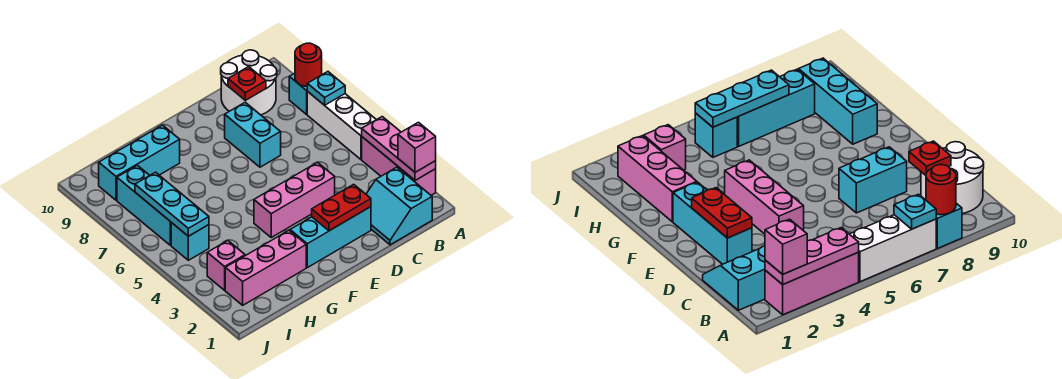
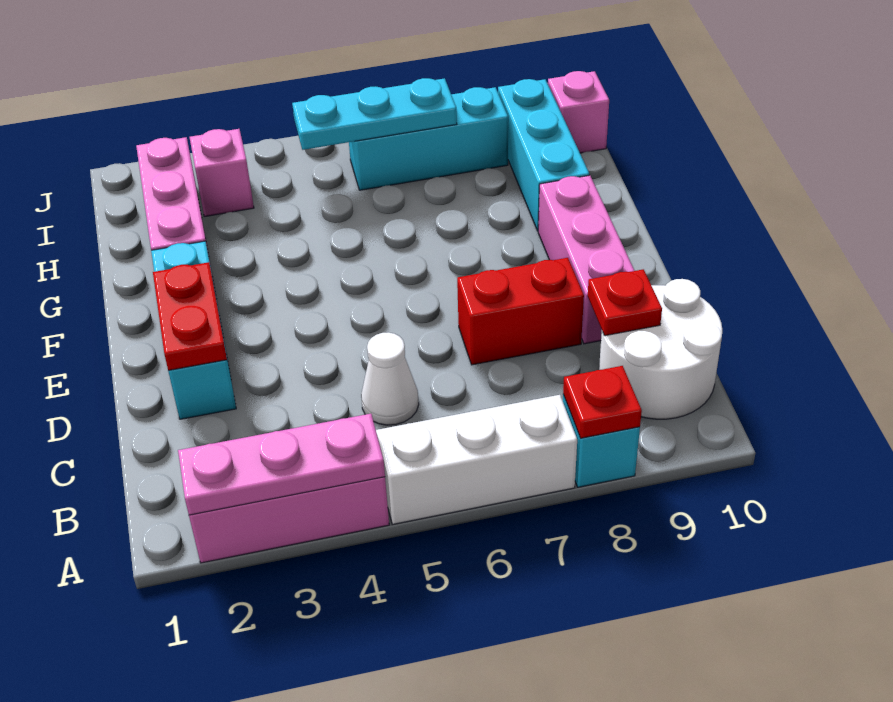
pink brick A2 level 3 -> pink brick I10 level 1
cyan plate A7 level 2 -> none
red round brick A8 level 2 -> red plate A8 level 2
cyan slope B1:C2 level 1 top B -> none
none -> white cone C5 level 1
pink brick D4:F4 level 1 -> pink brick D9:F9 level 1
cyan brick D7:D8 level 1 -> red brick D7:D8 level 1
cyan brick I5 level 1 -> none

